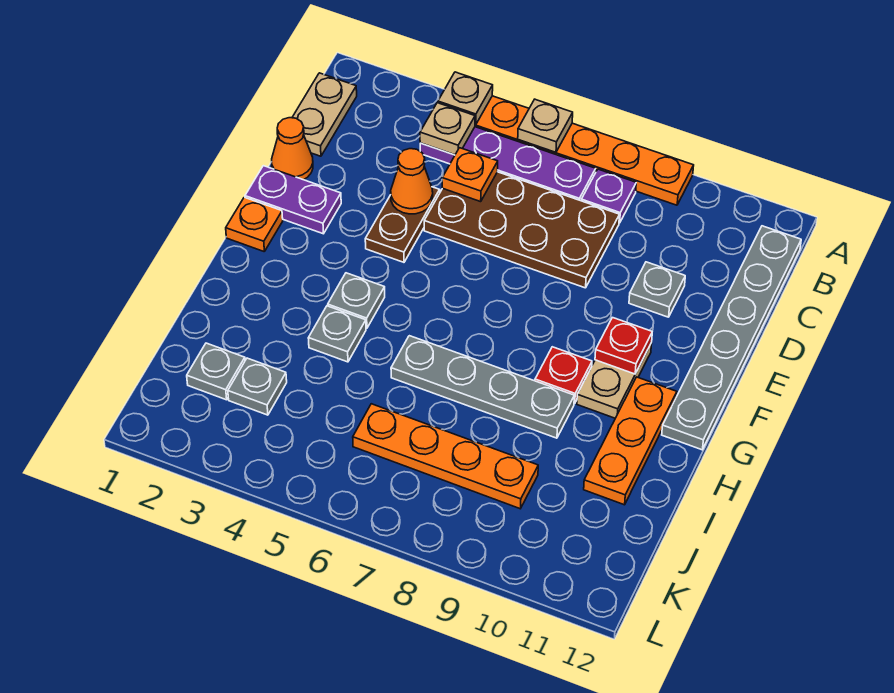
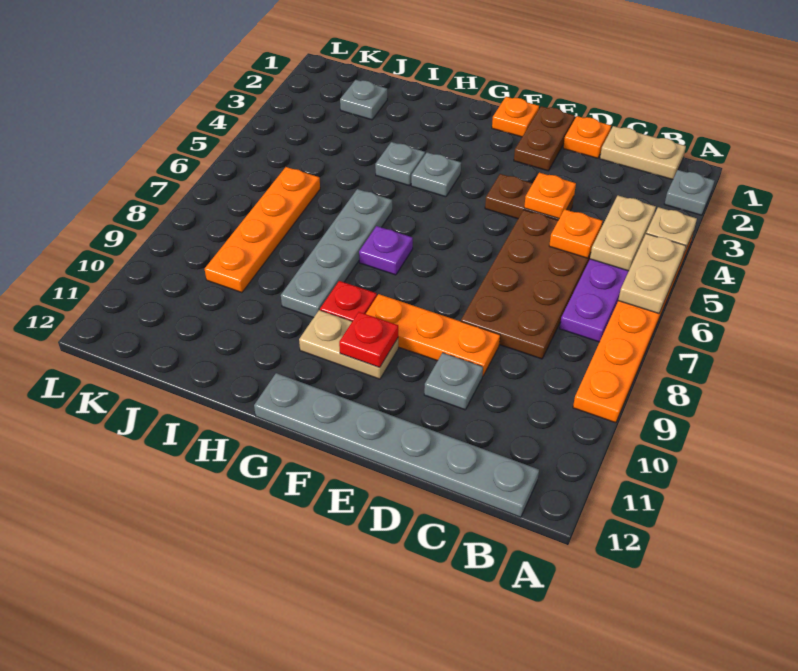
tan plate A6 level 2 -> tan plate A5:A6 level 2
tan plate B4 level 2 -> tan plate B4:B5 level 2
purple plate B8 level 1 -> purple plate G7 level 1
orange cone D1 level 1 -> orange plate D1 level 1
orange cone D4 level 2 -> orange plate D4 level 2
purple plate E1:E2 level 1 -> brown plate E1:E2 level 1
orange plate G11:I11 level 1 -> orange plate D9:F9 level 1
grey plate J3 level 1 -> grey plate A2 level 1

